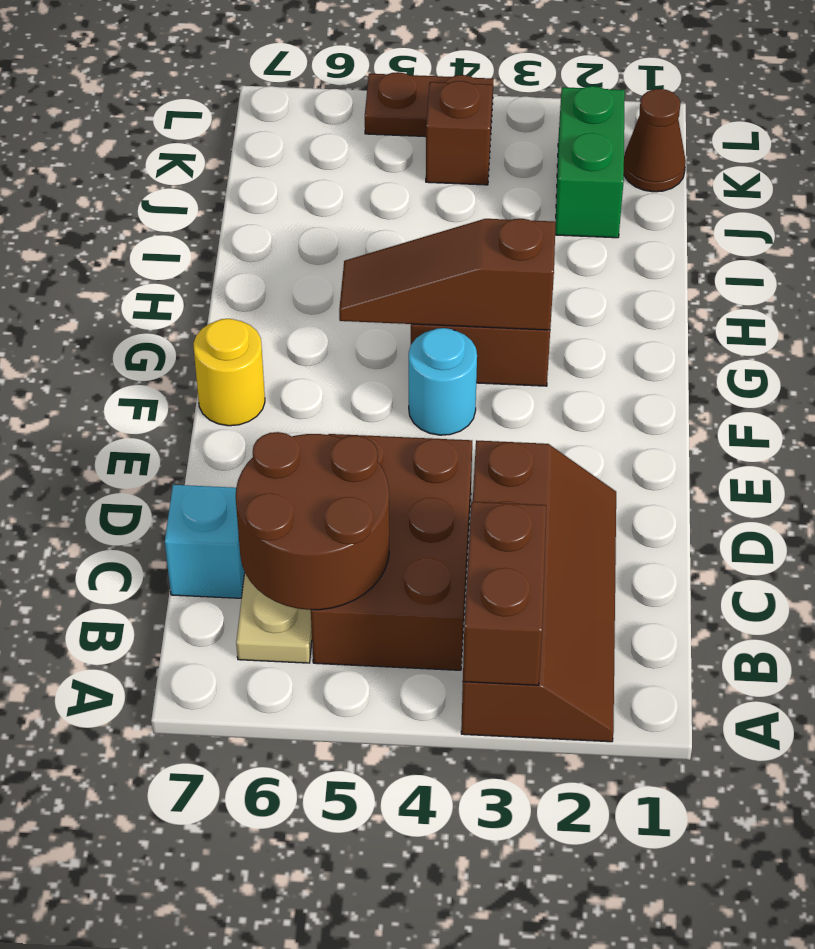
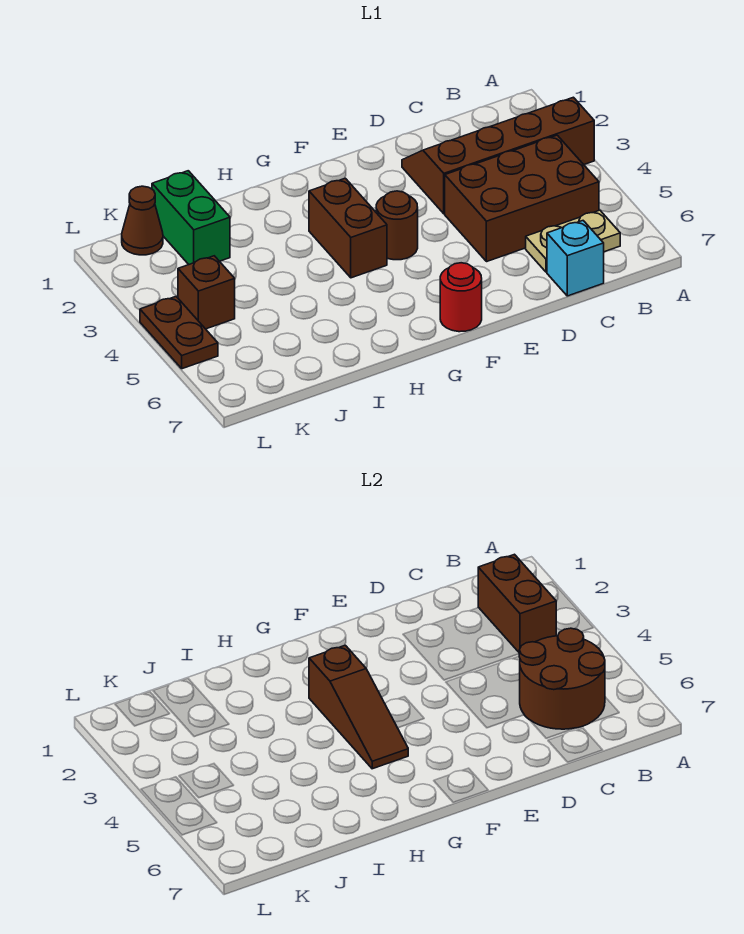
brown brick A3:B3 level 2 -> brown brick B2:B3 level 2
cyan round brick F4 level 1 -> brown round brick F4 level 1
yellow round brick F7 level 1 -> red round brick F7 level 1
green brick J2:K2 level 1 -> green brick J1:J2 level 1

